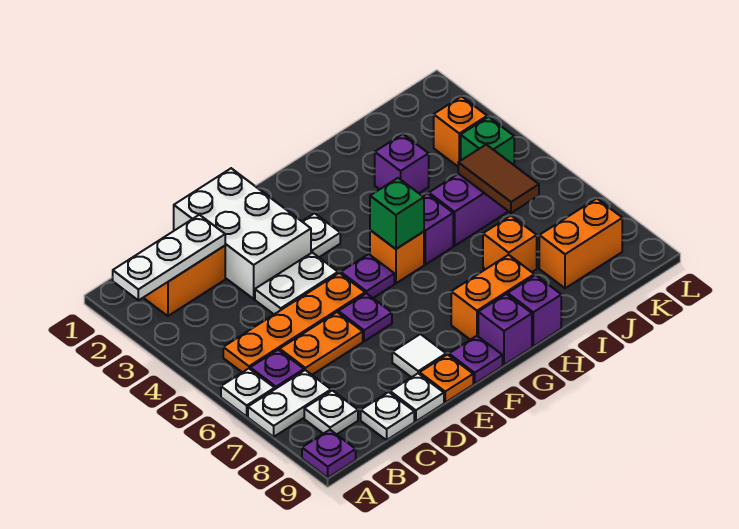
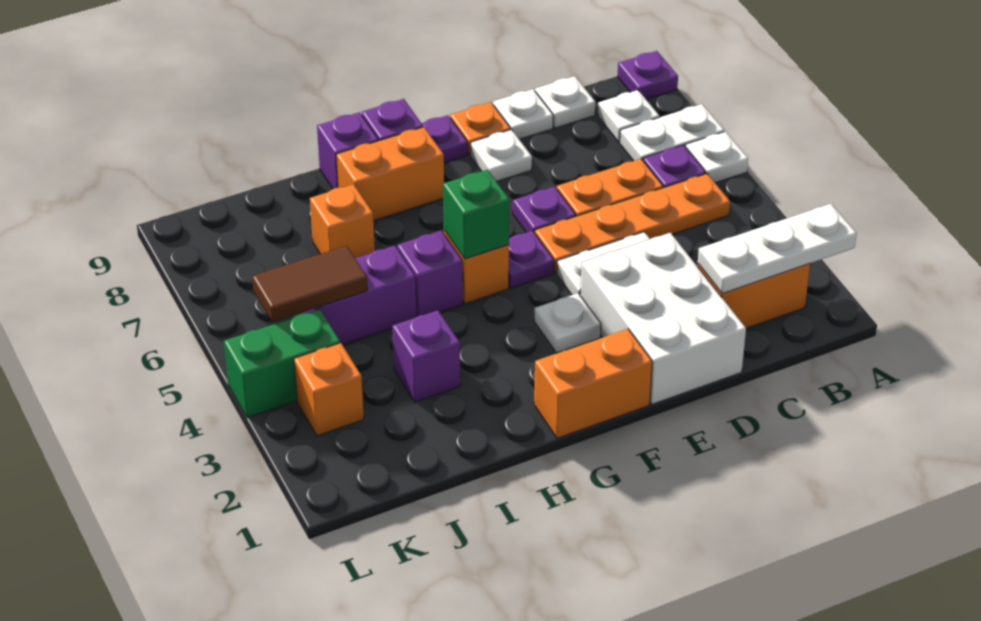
white tile E8 level 1 -> white plate E8 level 1
brown tile J5:J6 level 2 -> brown tile J5:K5 level 2
orange brick J8:K8 level 1 -> orange brick F1:G1 level 1
green brick K4 level 1 -> green brick K4:L4 level 1

